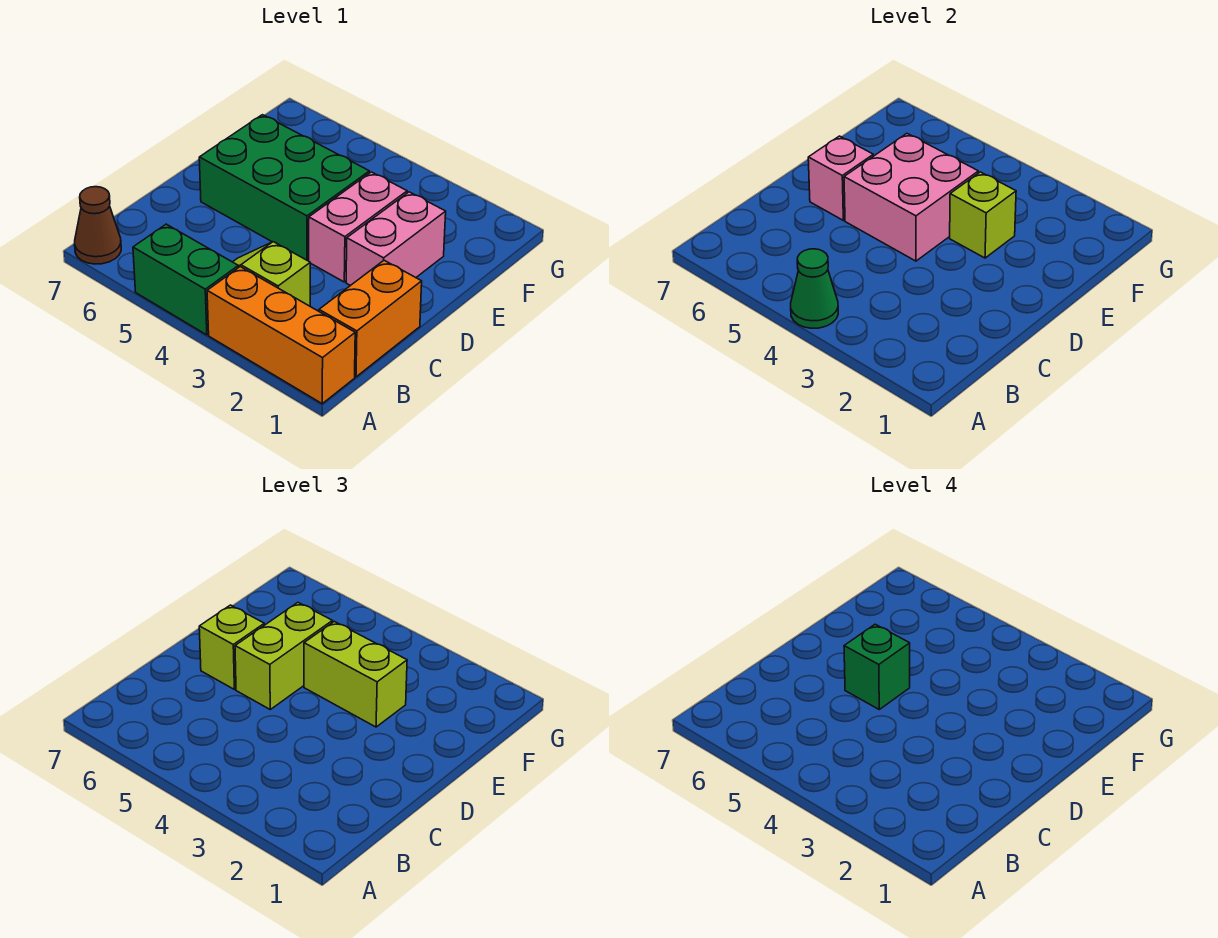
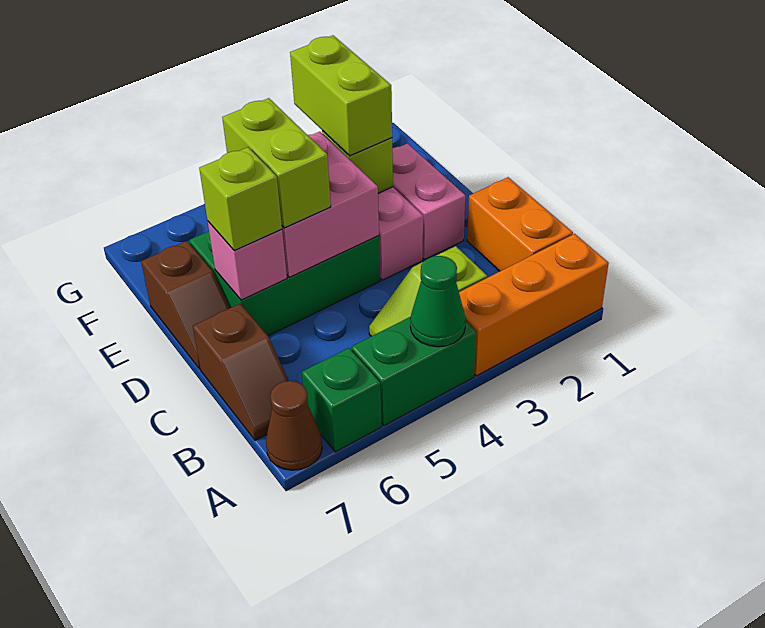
none -> brown slope B7:C7 level 1 top C
green brick D5 level 4 -> green brick A6 level 1
none -> brown slope D7:E7 level 1 top E
lime brick E3:E4 level 3 -> lime brick E3:F3 level 3

